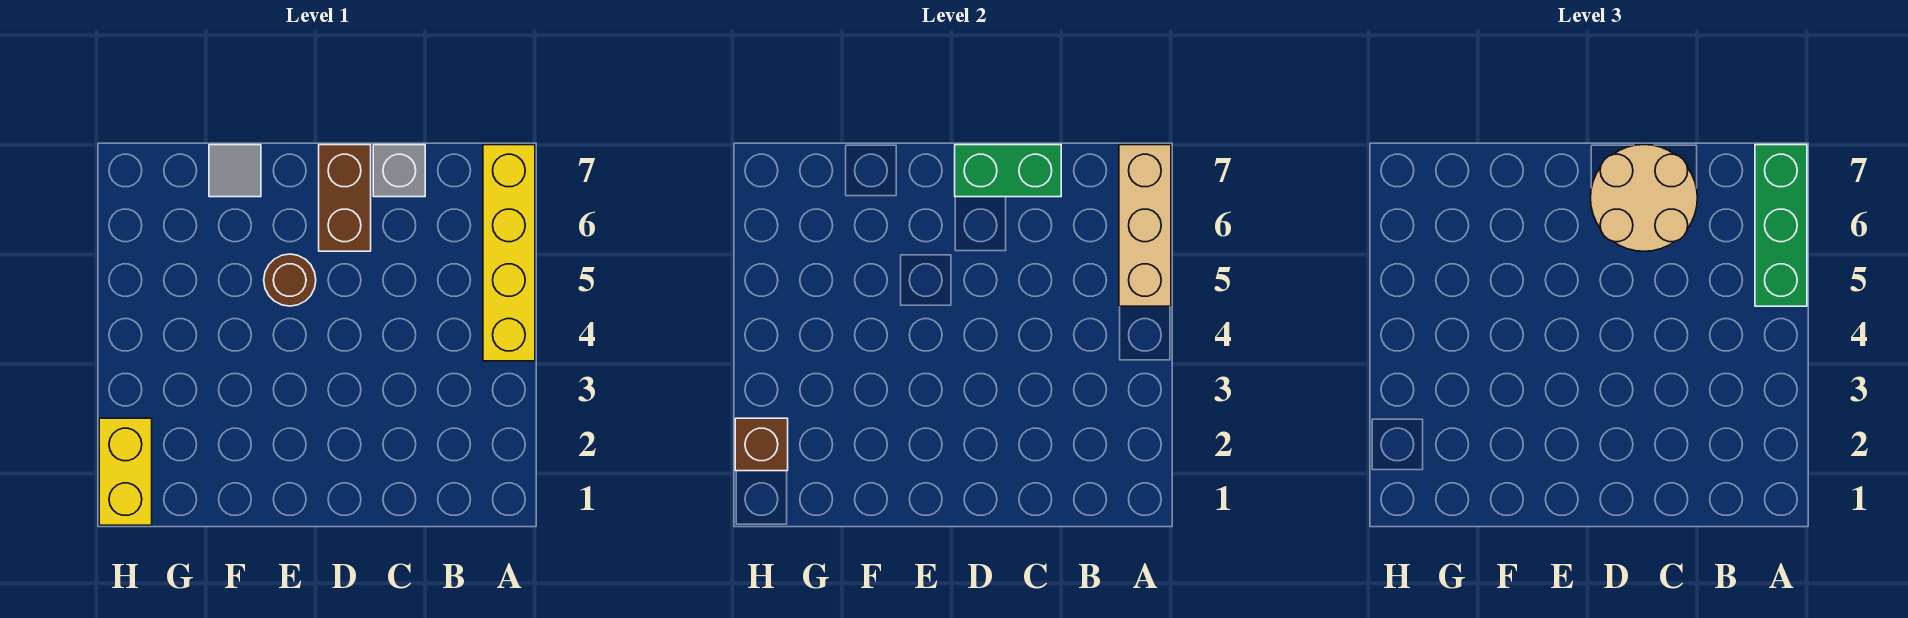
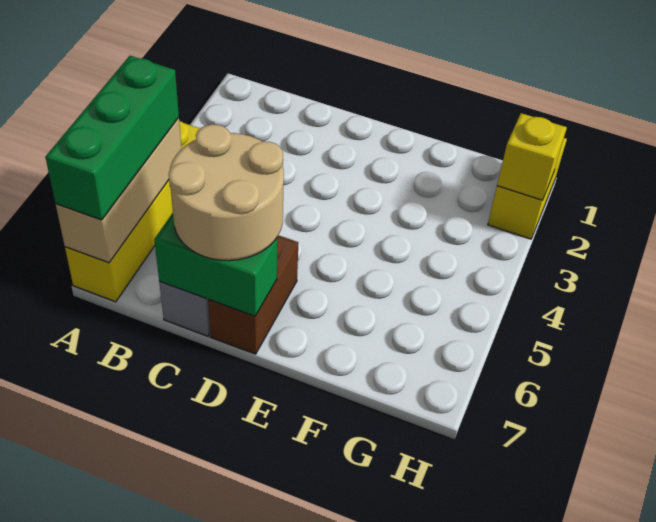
brown round brick E5 level 1 -> none
grey tile F7 level 1 -> none
brown brick H2 level 2 -> yellow brick H2 level 2

